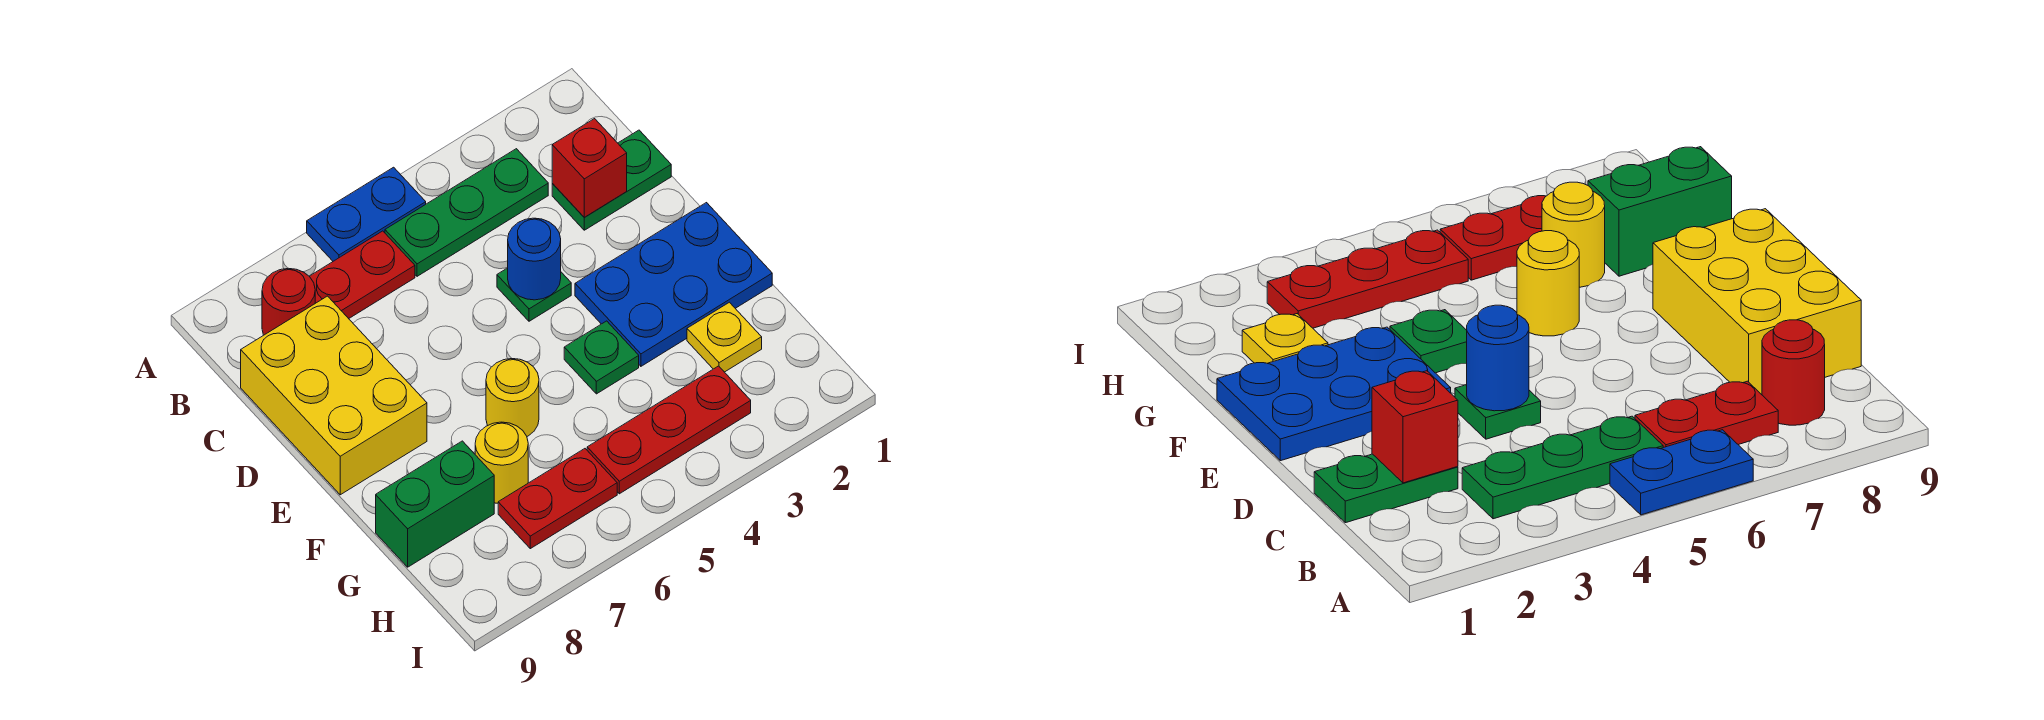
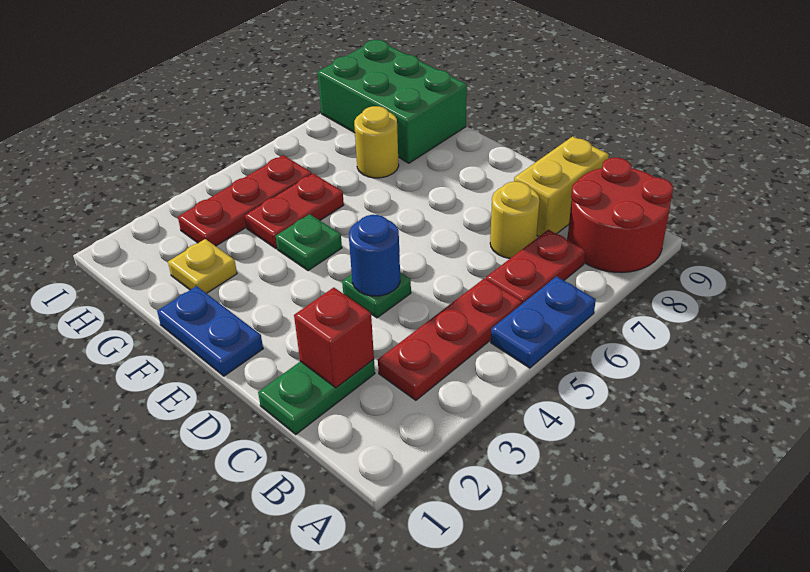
green plate B3:B5 level 1 -> red plate B3:B5 level 1
red round brick B8 level 1 -> red round brick A8:B9 level 1
yellow brick C8:E9 level 1 -> yellow brick C8:C9 level 1
blue plate E1:F3 level 1 -> blue plate E1:F1 level 1
yellow round brick F6 level 1 -> yellow round brick C7 level 1
green brick G8:G9 level 1 -> green brick G8:I9 level 1
red plate H6:H7 level 1 -> red plate G4:G5 level 1

